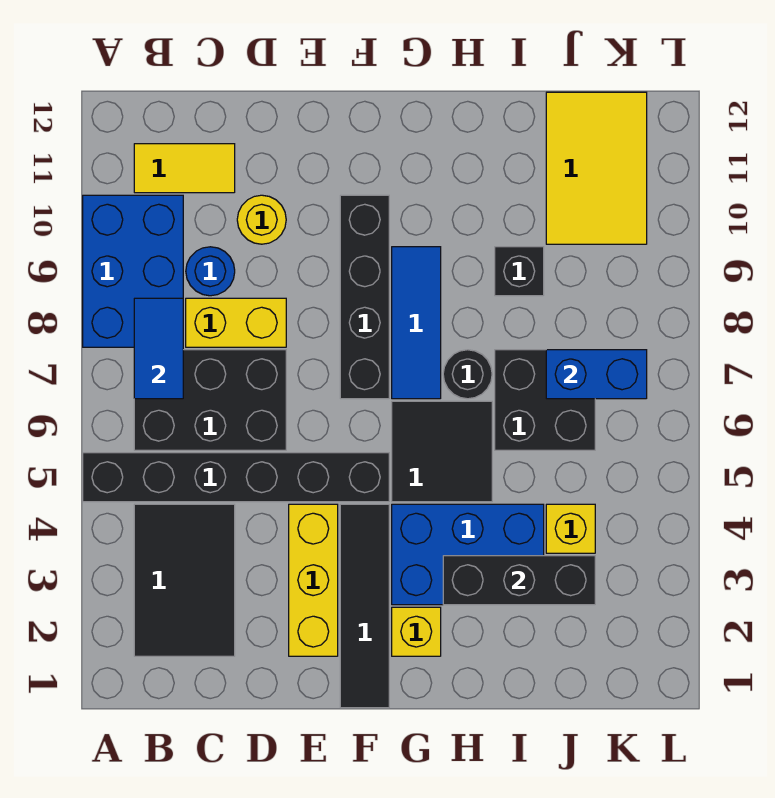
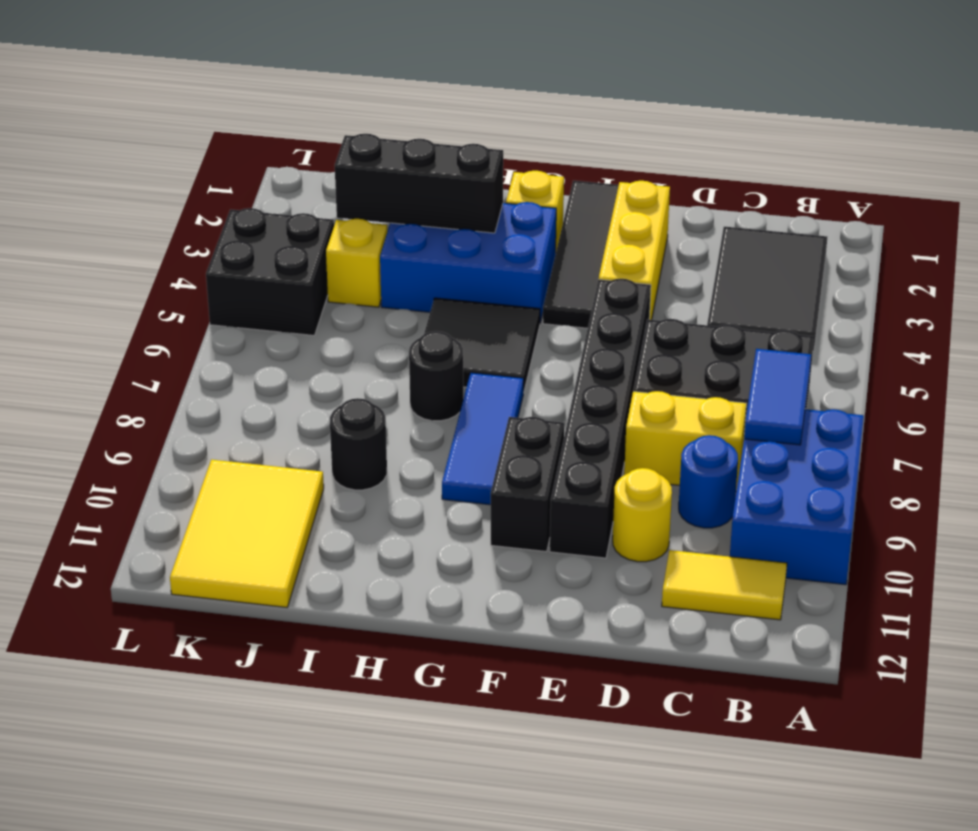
black brick A5:F5 level 1 -> black brick E5:E10 level 1
black brick F7:F10 level 1 -> black brick F9:F10 level 1
black brick I6:J7 level 1 -> black brick K4:L5 level 1
black brick I9 level 1 -> black round brick I9 level 1
blue brick J7:K7 level 2 -> none

